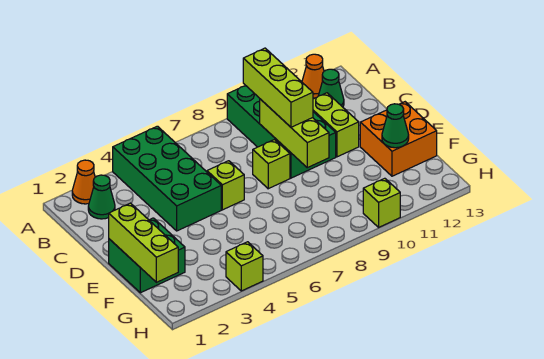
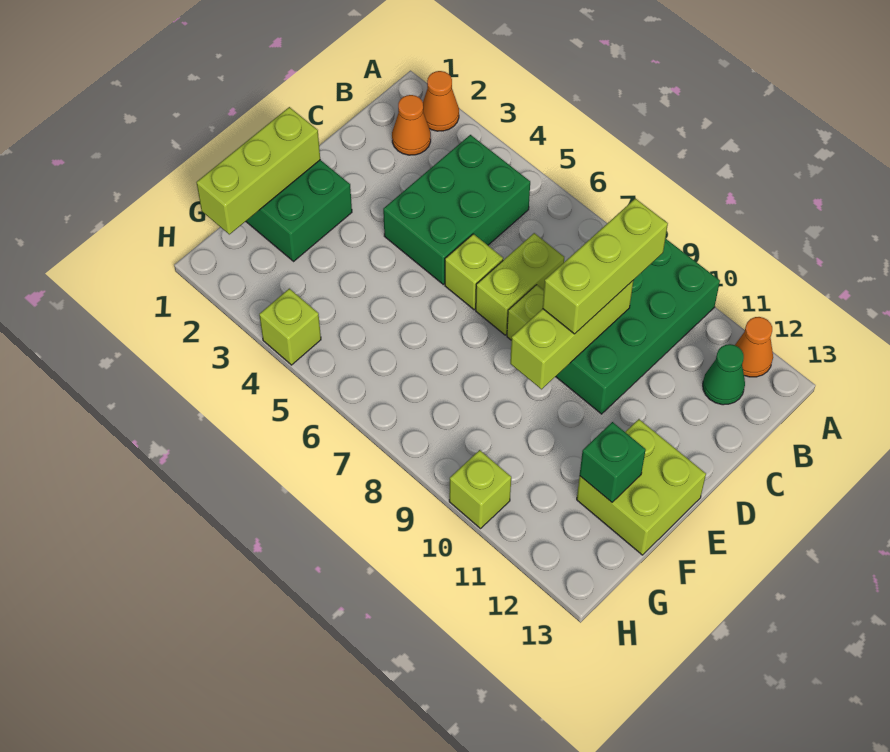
green brick A4:D5 level 1 -> green brick B4:D5 level 1
green cone B2 level 1 -> orange cone B2 level 1
lime brick C11:D11 level 1 -> lime brick C7:D7 level 1
orange brick E12:F13 level 1 -> lime brick E12:F13 level 1
green cone F12 level 2 -> green brick F12 level 2

